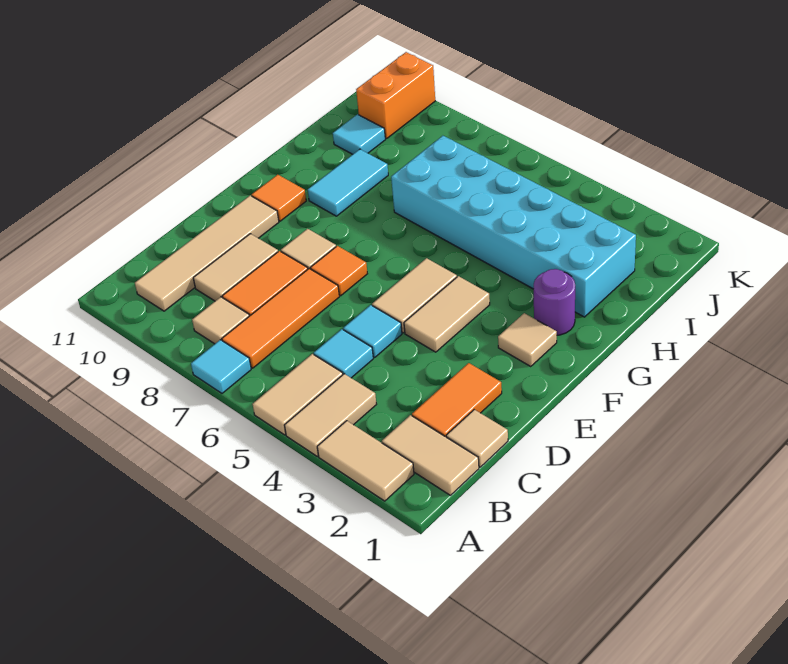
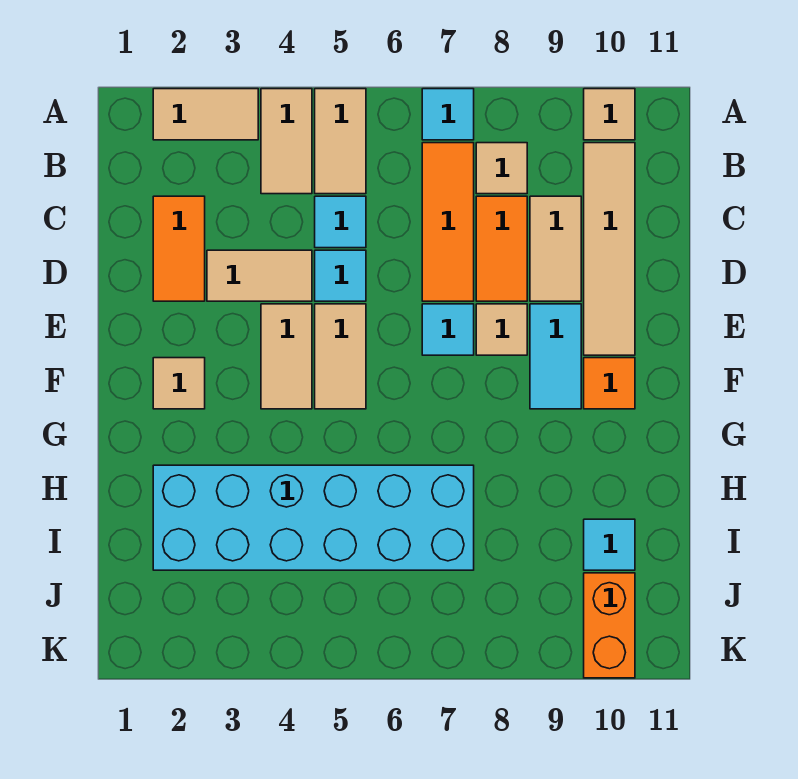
tan tile B1:B2 level 1 -> tan tile D3:D4 level 1
tan tile C1 level 1 -> tan tile A10 level 1
orange tile E7 level 1 -> cyan tile E7 level 1
purple round brick G2 level 1 -> none
cyan tile G9:H9 level 1 -> cyan tile E9:F9 level 1

